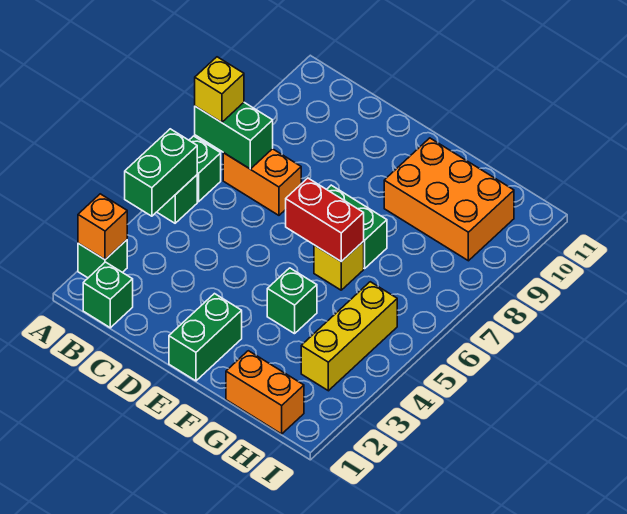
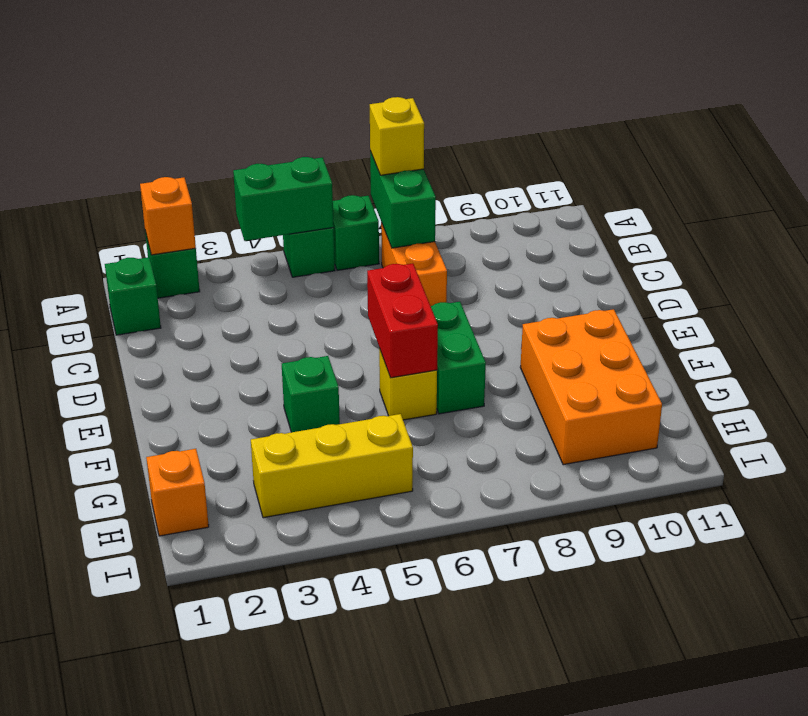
green brick E1:E2 level 1 -> none
orange brick G1:H1 level 1 -> orange brick H1 level 1

